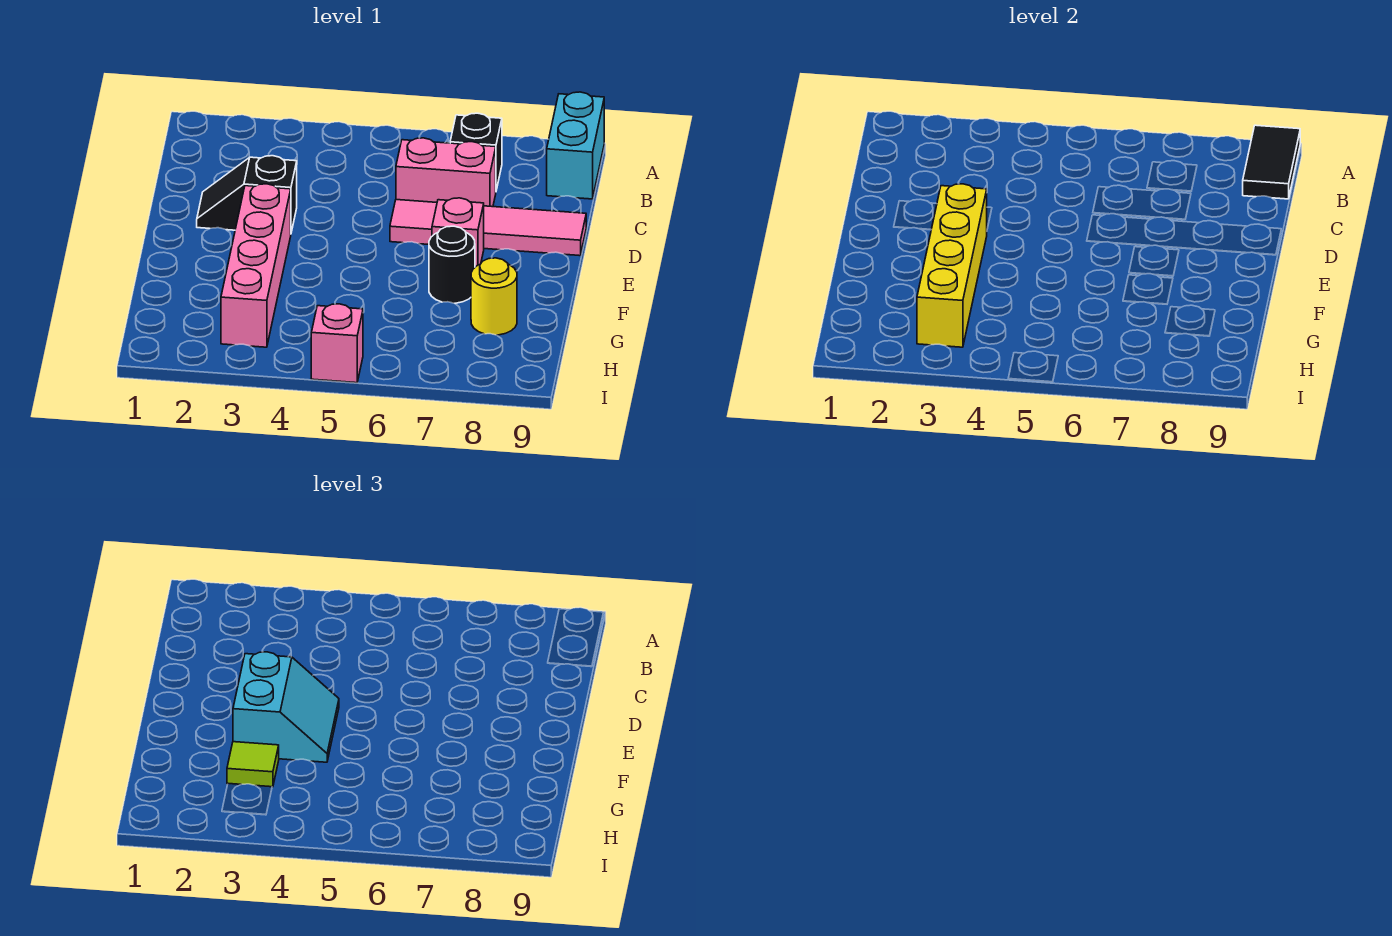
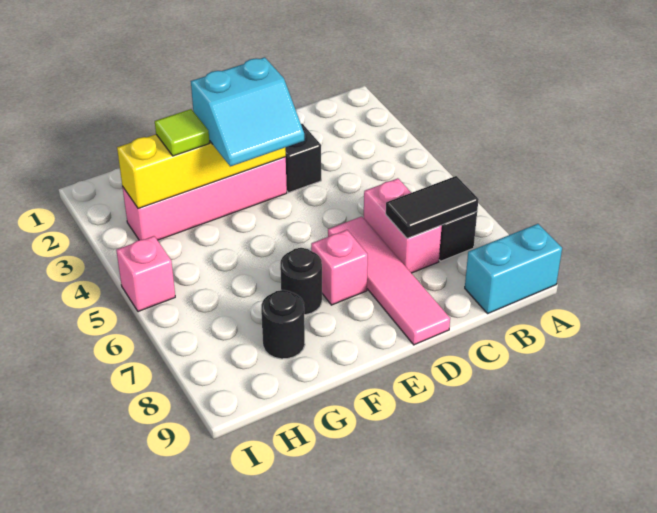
black tile A9:B9 level 2 -> black tile B7:C7 level 2
yellow round brick G8 level 1 -> black round brick G8 level 1

